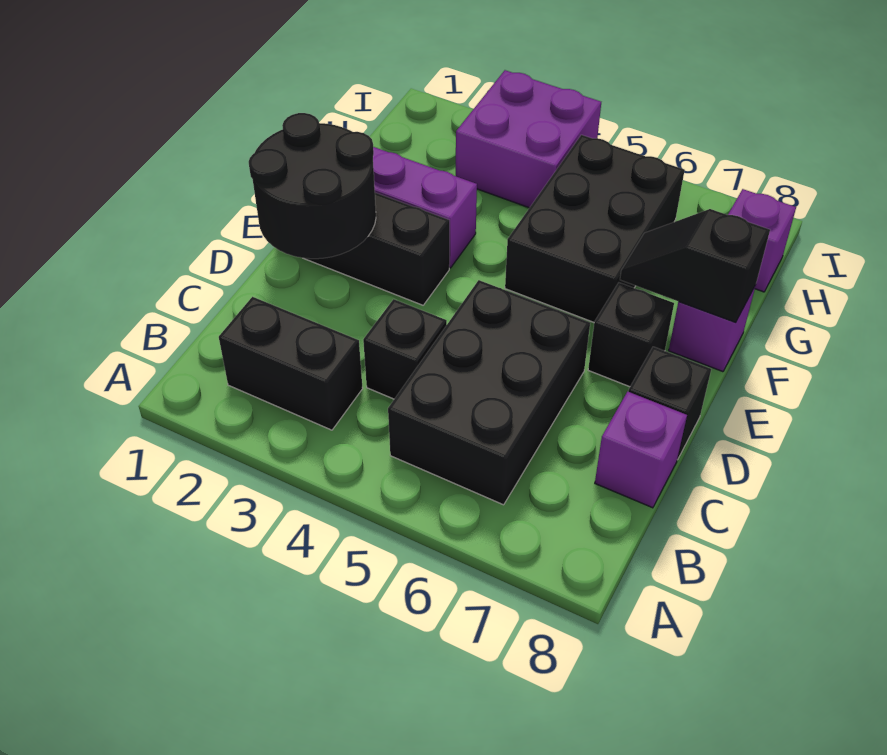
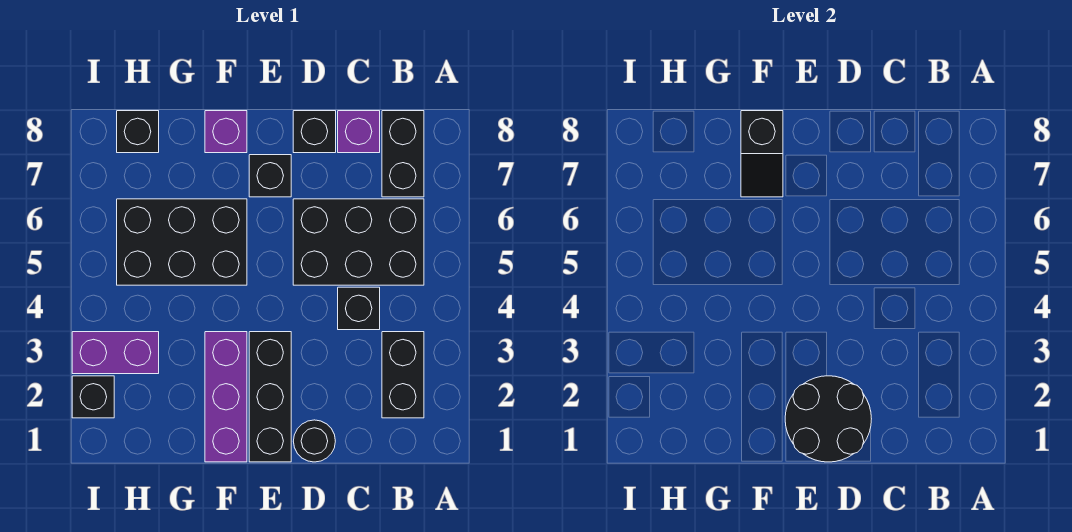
none -> black brick B7:B8 level 1
none -> black round brick D1 level 1
purple brick H3:I4 level 1 -> purple brick H3:I3 level 1
purple brick H8 level 1 -> black brick H8 level 1
none -> black brick I2 level 1

